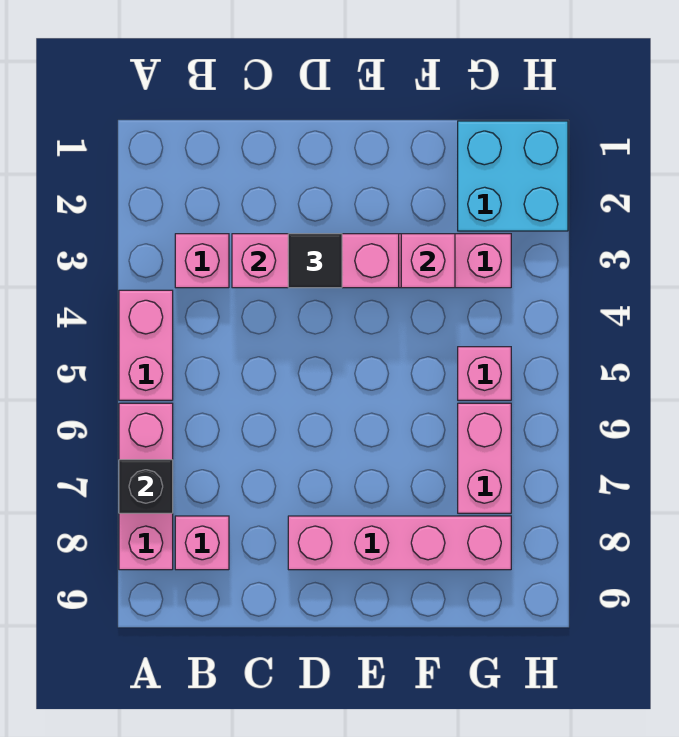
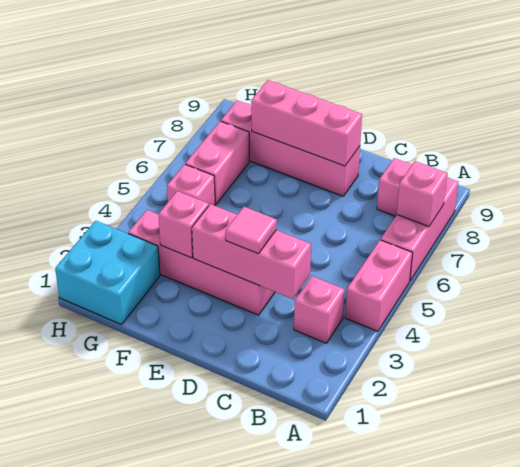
black brick A7 level 2 -> pink brick A7 level 2
black tile D3 level 3 -> pink tile D3 level 3
none -> pink brick D8:F8 level 2

